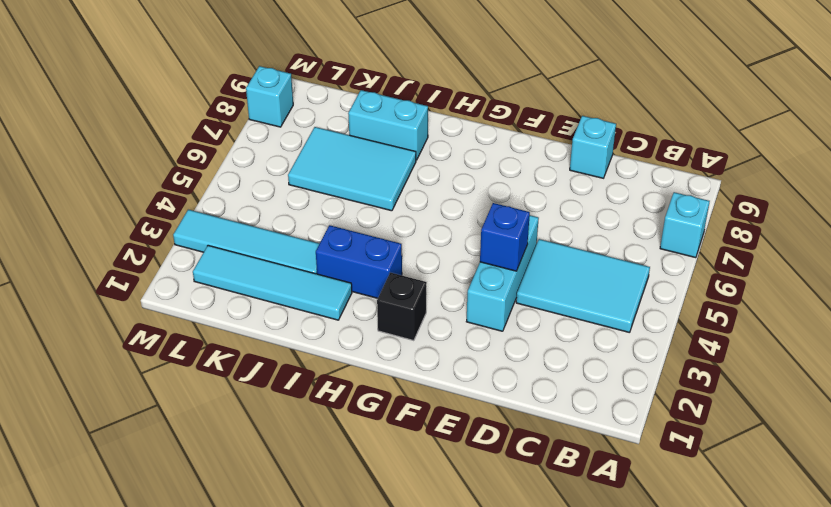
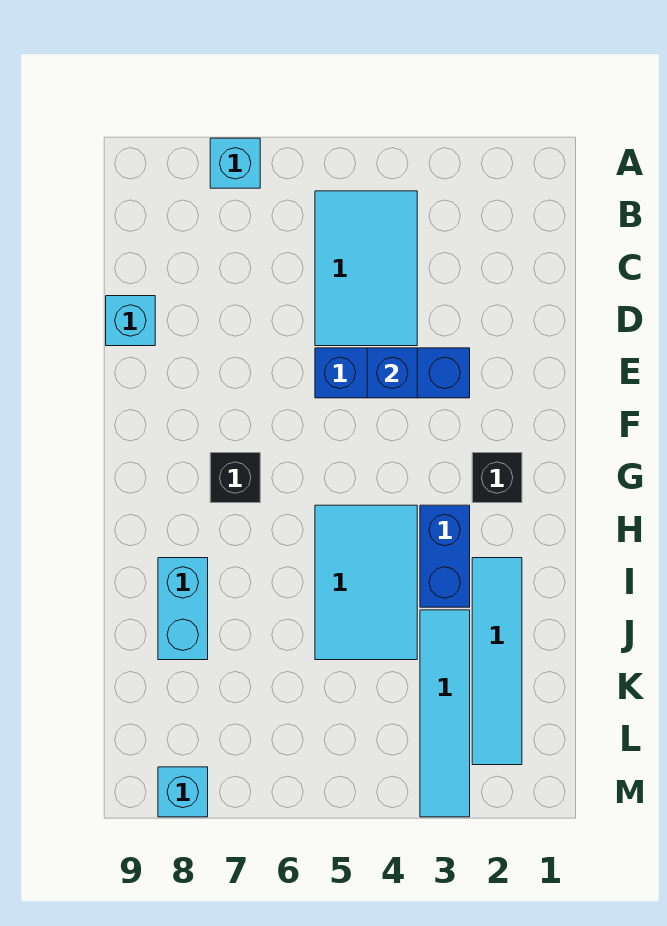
cyan brick E3:E5 level 1 -> blue brick E3:E5 level 1
none -> black brick G7 level 1
cyan tile I6:K7 level 1 -> cyan tile H4:J5 level 1

